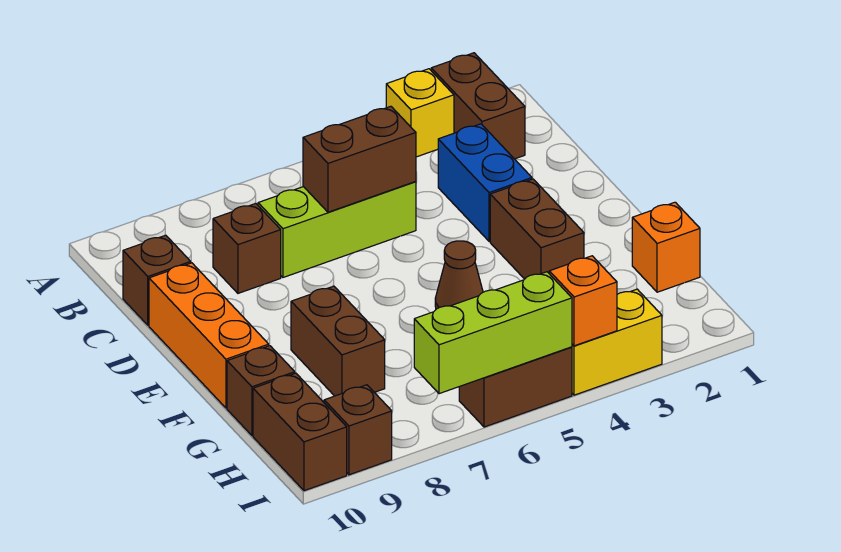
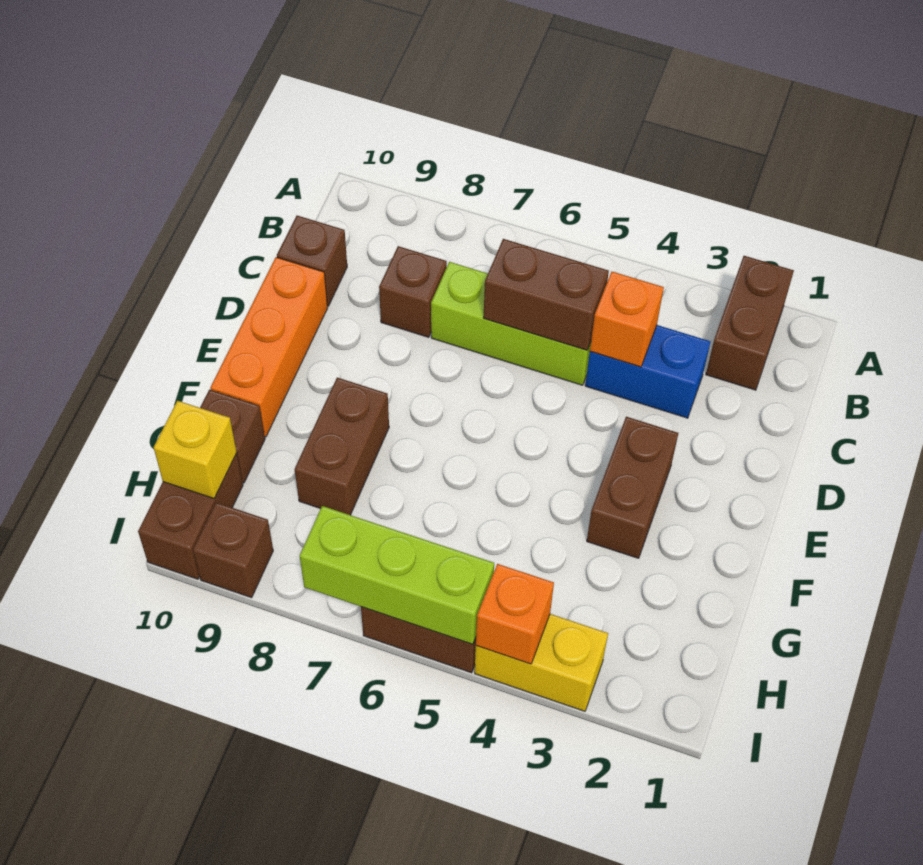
yellow brick A3 level 1 -> yellow brick H10 level 2
blue brick C3:D3 level 1 -> blue brick C3:C4 level 1
brown cone F5 level 1 -> none
orange brick G1 level 1 -> orange brick C4 level 2

